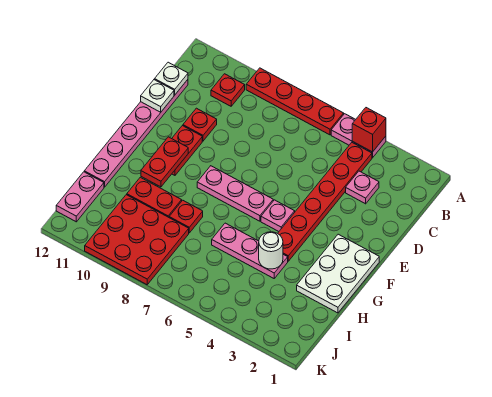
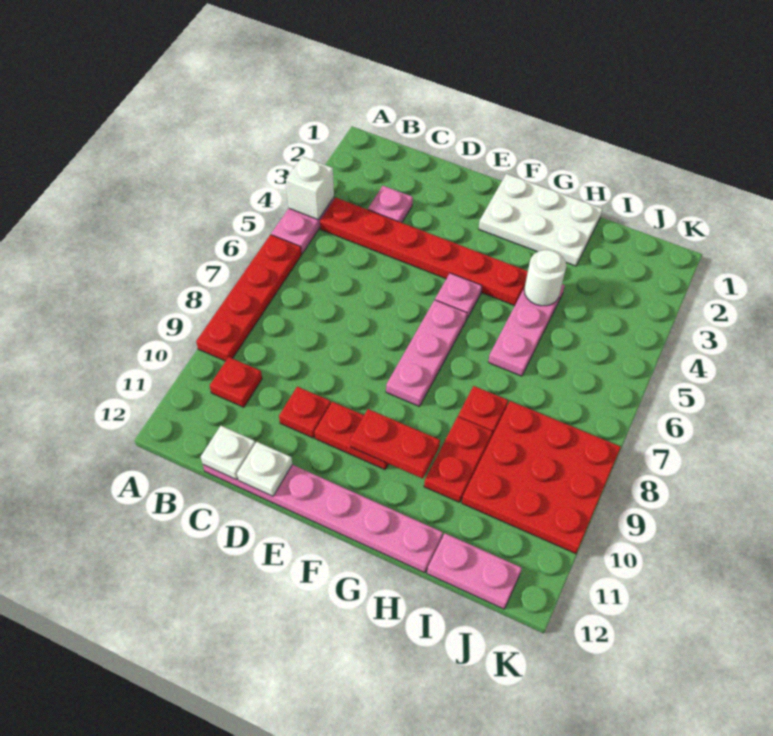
red brick A4 level 2 -> white brick A4 level 2

